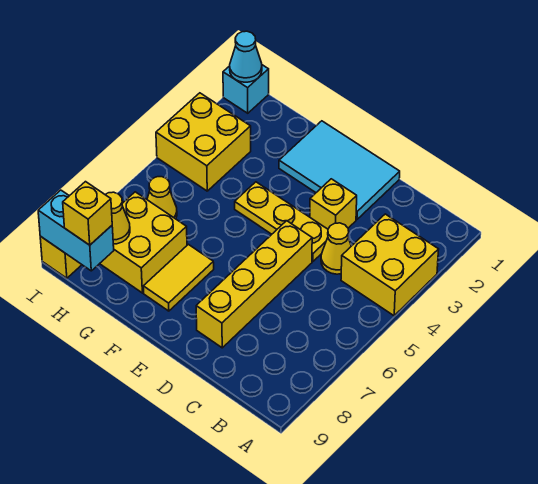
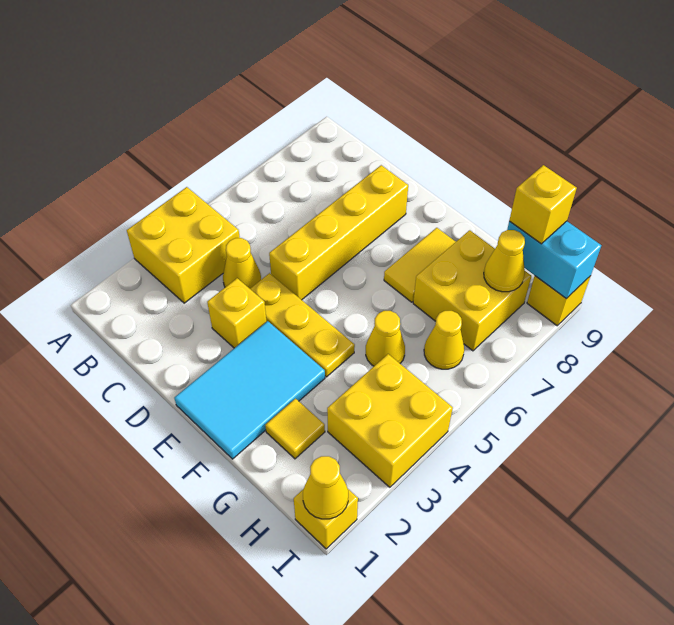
cyan tile D1:F2 level 1 -> cyan tile E1:F3 level 1
none -> yellow tile G2 level 1
none -> yellow cone G5 level 1
cyan brick I1 level 1 -> yellow brick I1 level 1
cyan cone I1 level 2 -> yellow cone I1 level 2

